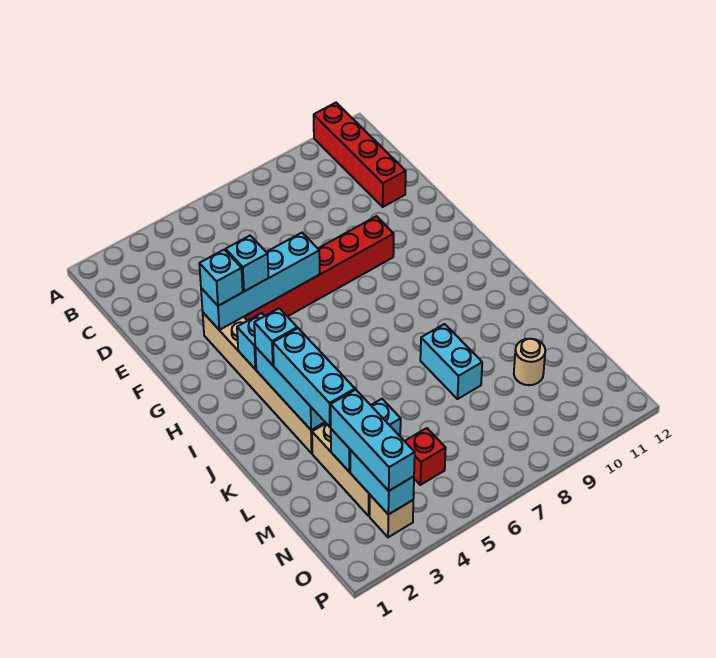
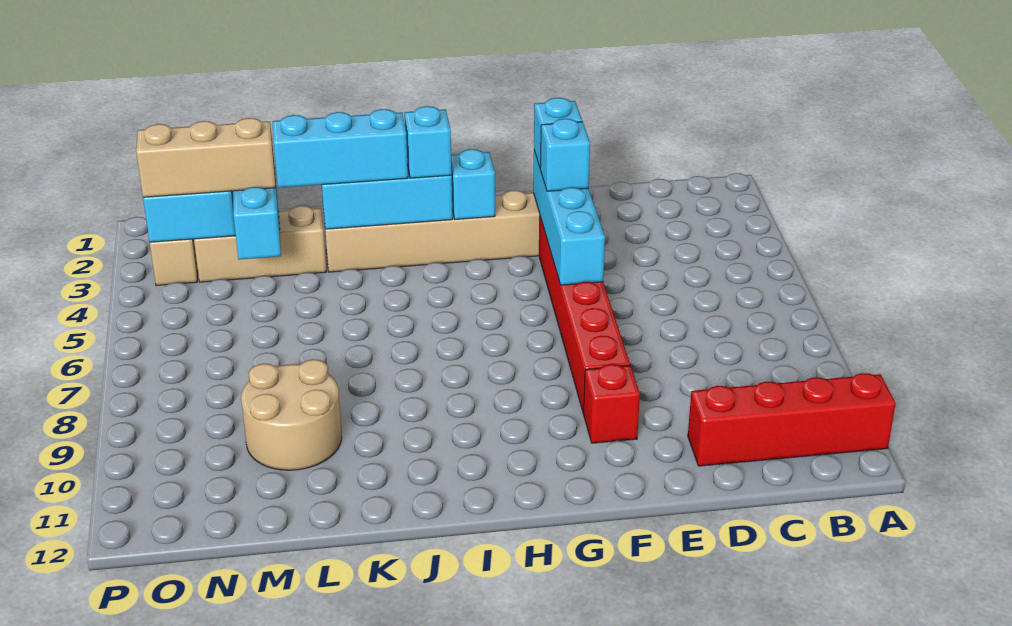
cyan brick K8:L8 level 1 -> none
cyan brick M3:O3 level 3 -> tan brick M3:O3 level 3
tan round brick M10 level 1 -> tan round brick L9:M10 level 1
red brick N5 level 1 -> red brick F10 level 1

